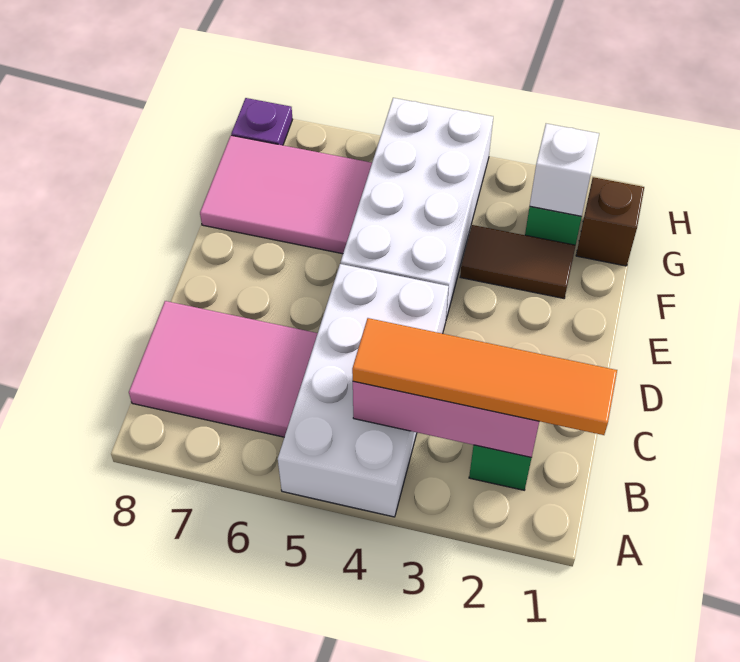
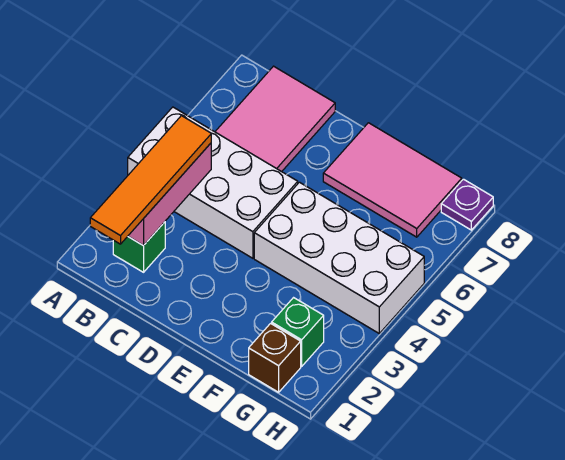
brown tile F2:F3 level 1 -> none
pink tile F6:G8 level 1 -> pink tile E7:G8 level 1
white brick G2 level 2 -> none

